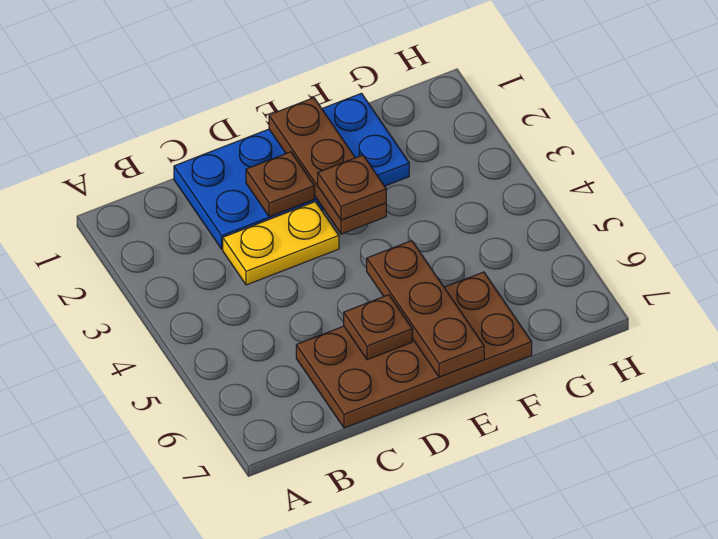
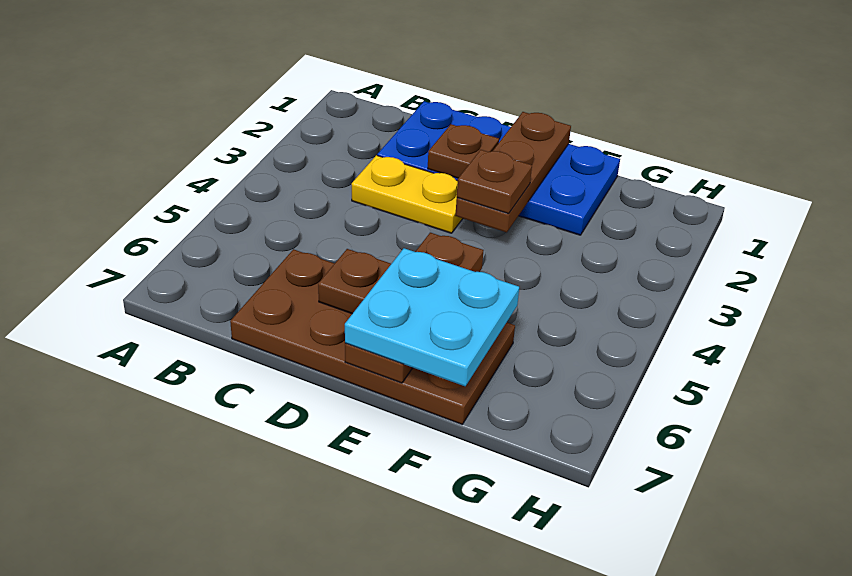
none -> cyan plate E6:F7 level 3

